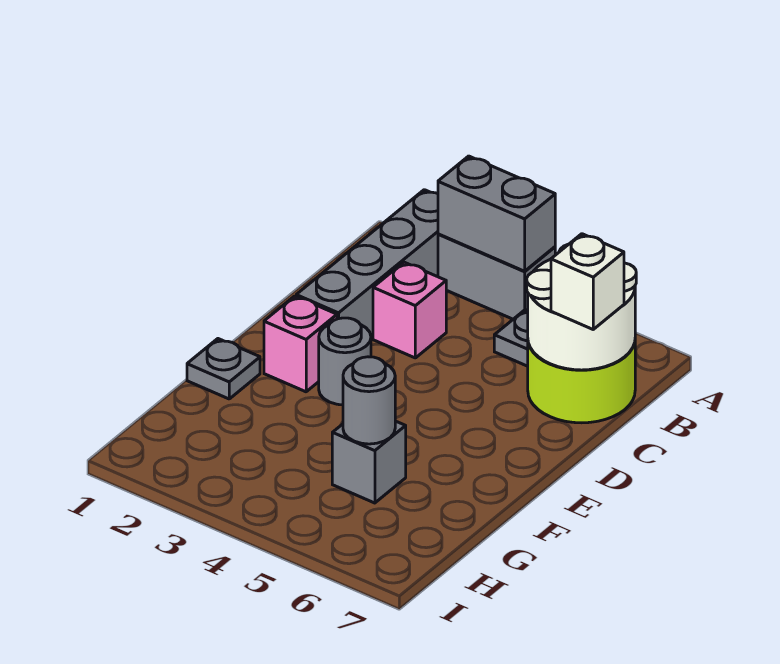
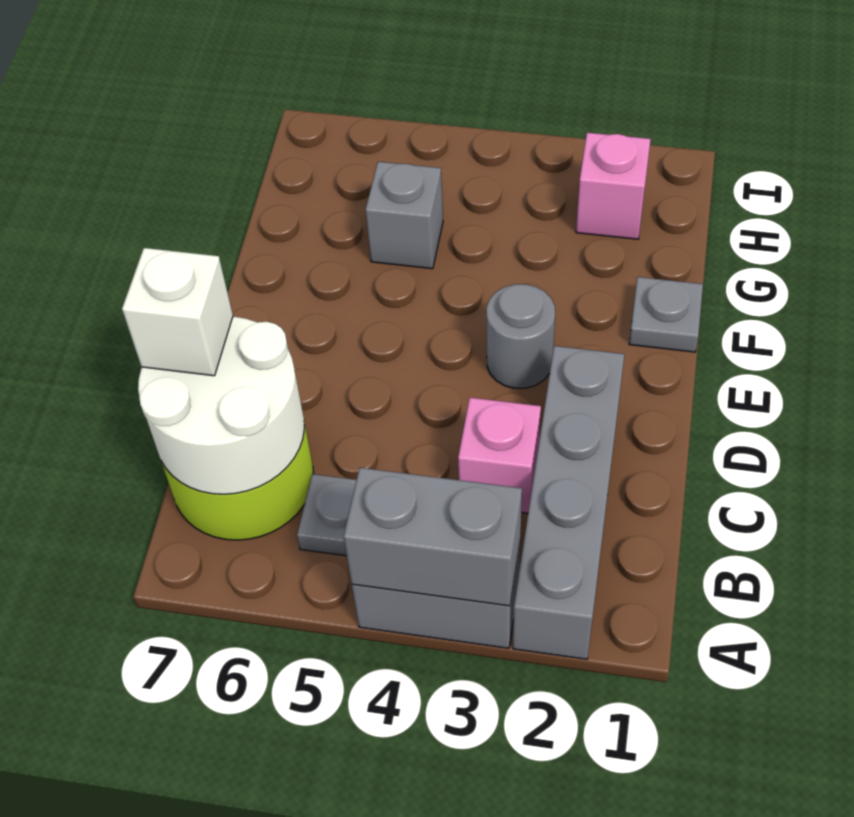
pink brick E2 level 1 -> pink brick H2 level 1
grey round brick G5 level 2 -> none

